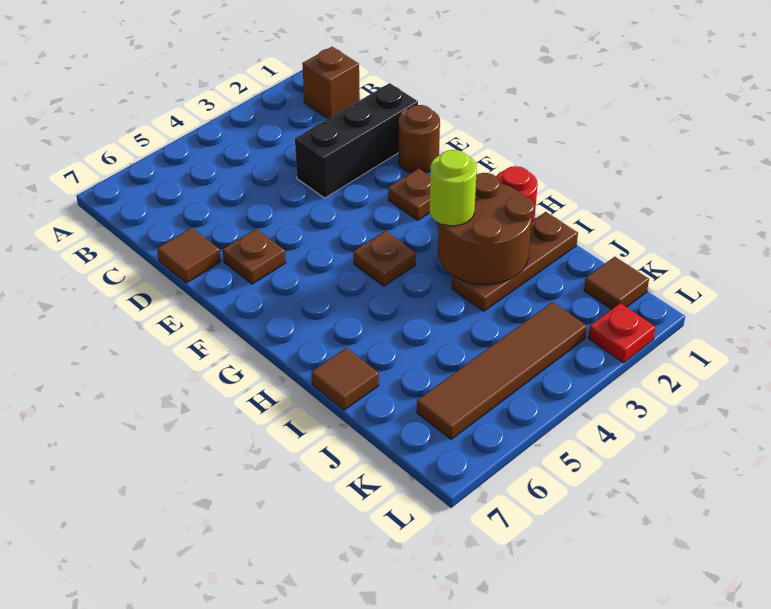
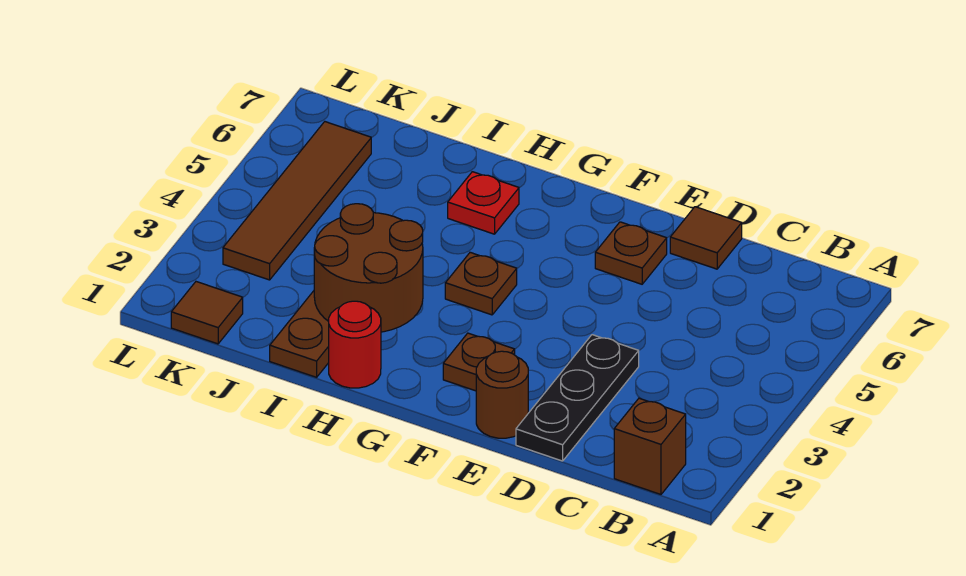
black brick D1:D3 level 1 -> black plate D1:D3 level 1
lime round brick H3 level 3 -> none
brown tile I7 level 1 -> none
red plate L2 level 1 -> red plate H6 level 1

